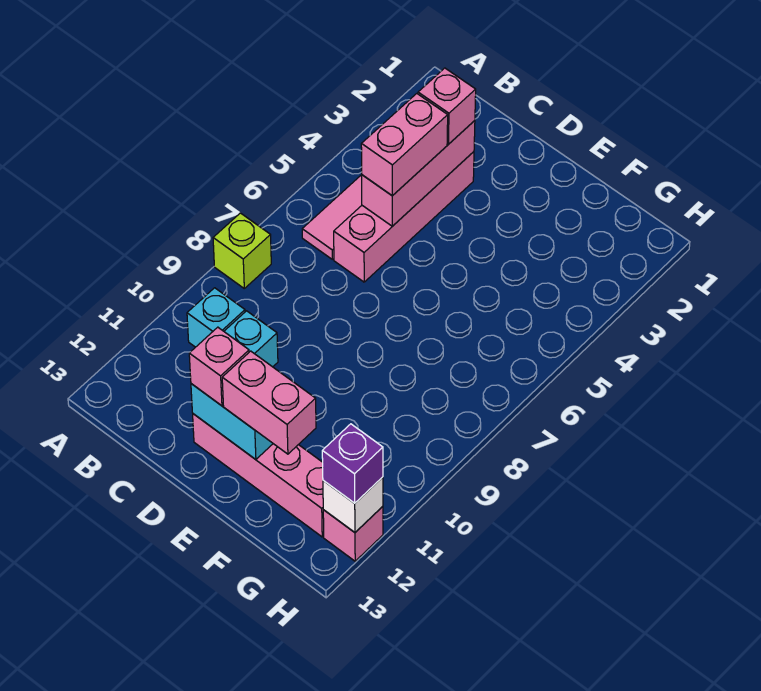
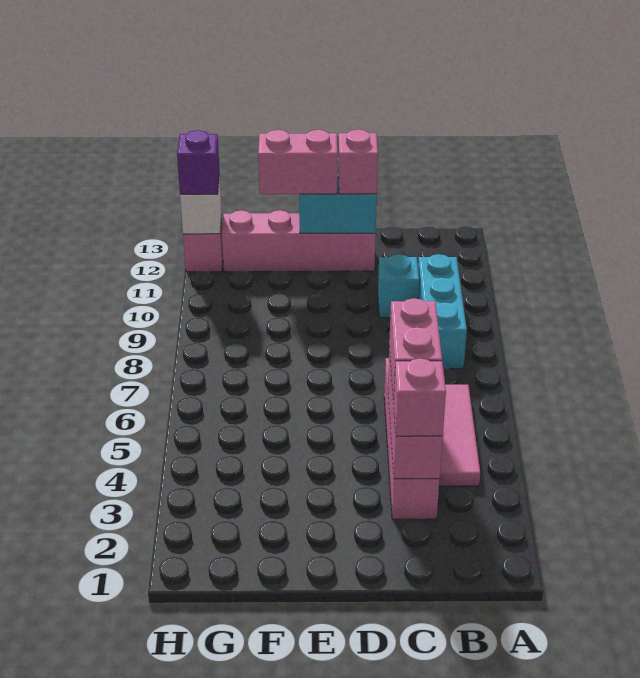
lime brick A8 level 1 -> none
cyan brick B10 level 1 -> cyan brick B8:B10 level 1

